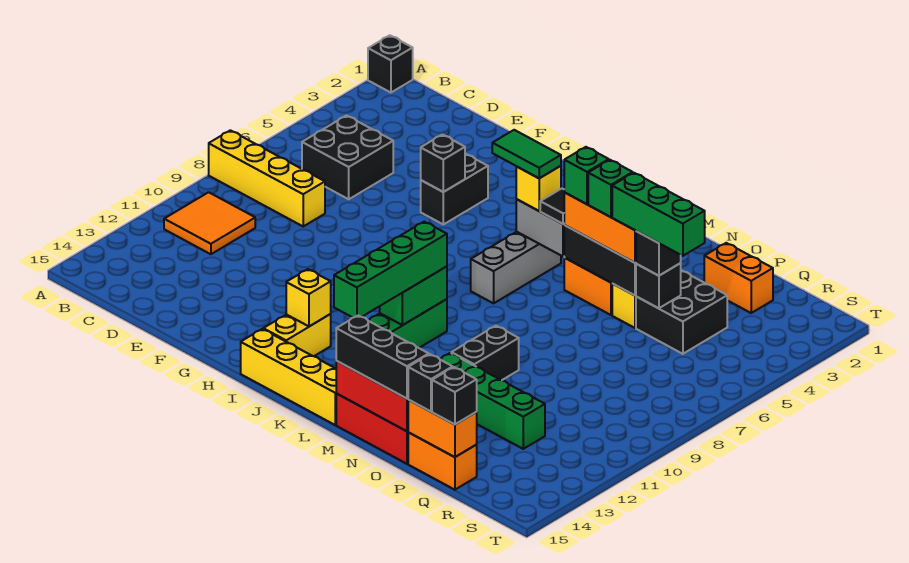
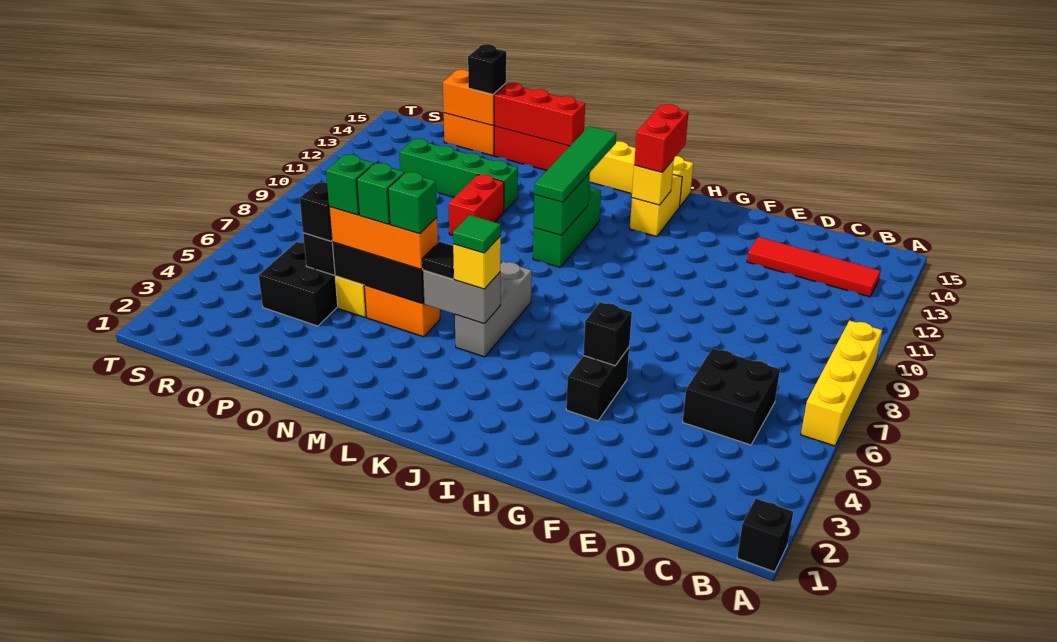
yellow brick A8:D8 level 1 -> yellow brick A6:A9 level 1
orange tile B10:C11 level 1 -> none
none -> red tile B13:E13 level 1
none -> red brick I13:I14 level 3
green tile J5:K5 level 4 -> green tile K5 level 4
green brick K10:K13 level 3 -> green tile K10:K13 level 3
black brick M15:O15 level 3 -> none
black brick N10:N11 level 1 -> red brick N10:N11 level 1
green brick O5:Q5 level 4 -> green brick O5 level 4
orange brick P2:Q2 level 1 -> none
black brick Q15 level 3 -> none

